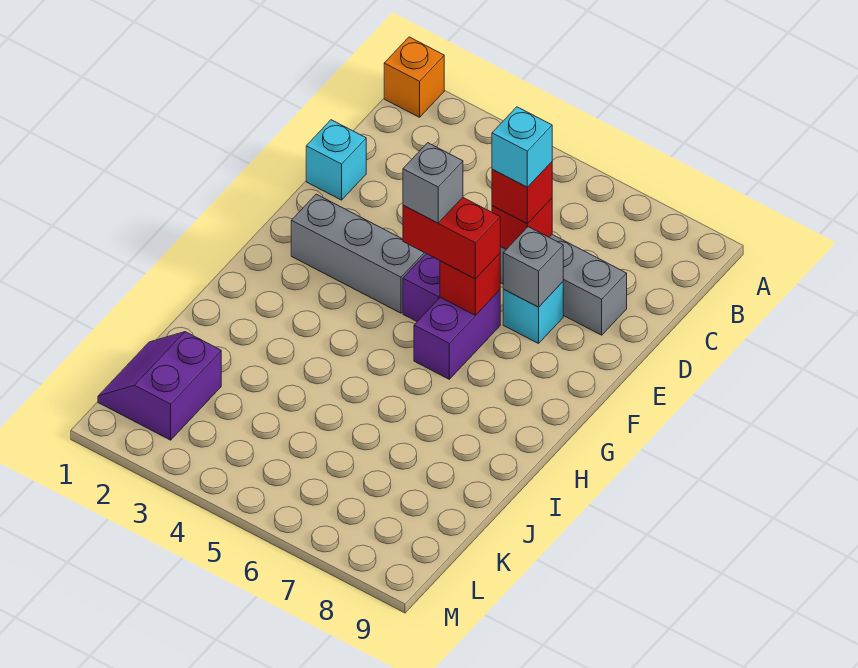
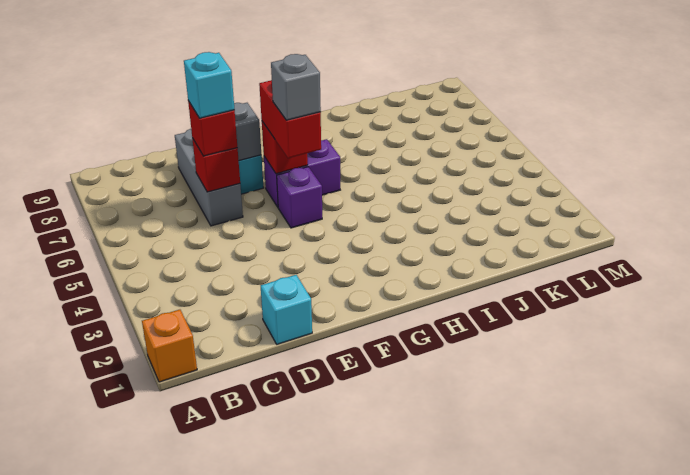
grey brick F2:F4 level 1 -> none
purple slope K1:L2 level 1 top 2 -> none

